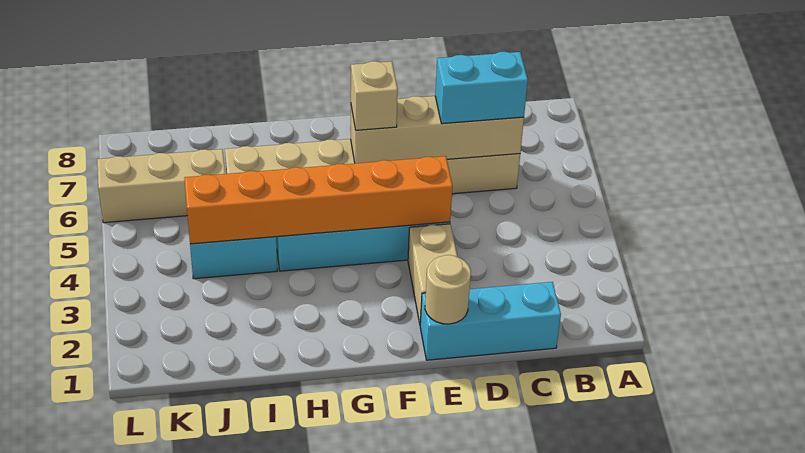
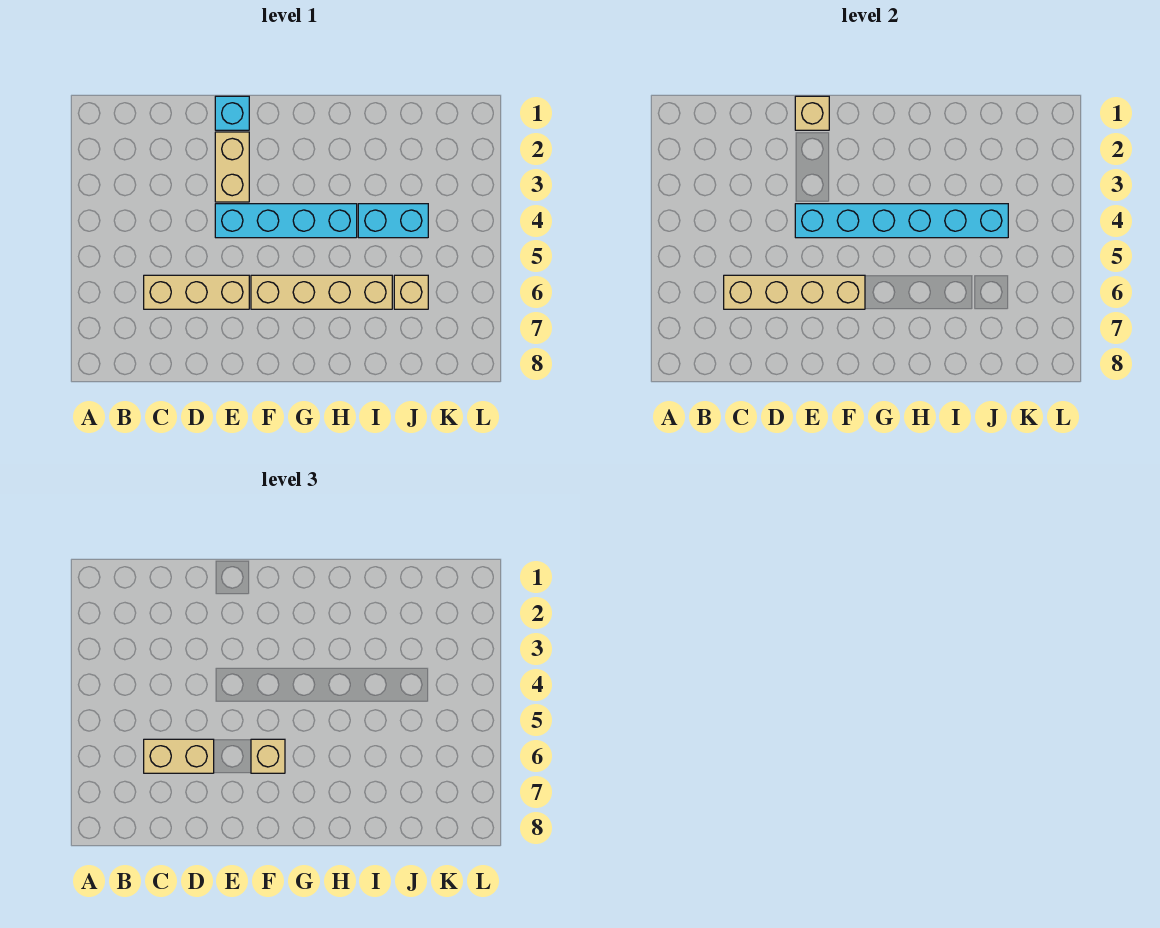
cyan brick C1:E1 level 1 -> cyan brick E1 level 1
cyan brick C6:D6 level 3 -> tan brick C6:D6 level 3
tan round brick E1 level 2 -> tan brick E1 level 2
orange brick E4:J4 level 2 -> cyan brick E4:J4 level 2
tan brick J6:L6 level 1 -> tan brick J6 level 1

